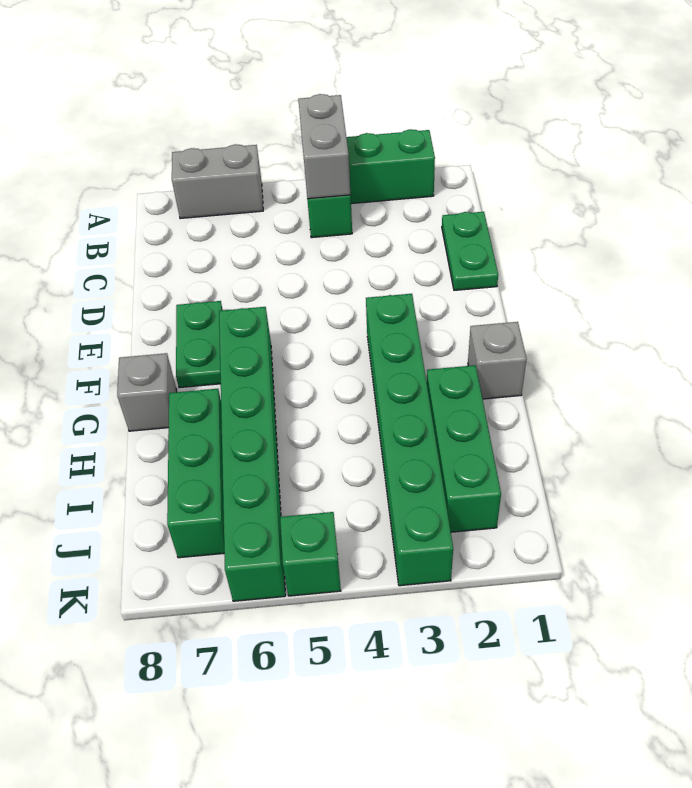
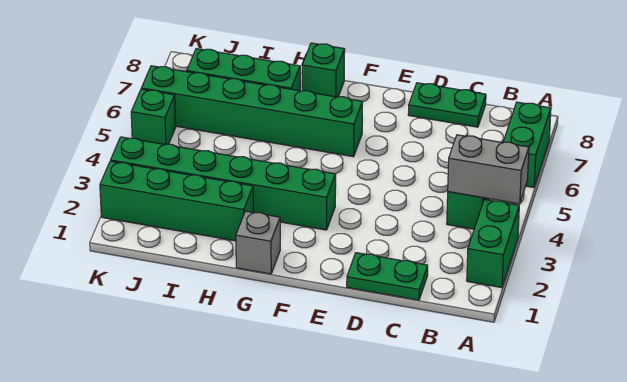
grey brick A6:A7 level 1 -> green brick A6:A7 level 1
green plate E7:F7 level 1 -> green plate C8:D8 level 1
grey brick G8 level 1 -> green brick G8 level 1
green brick H2:J2 level 1 -> green brick H2:K2 level 1

